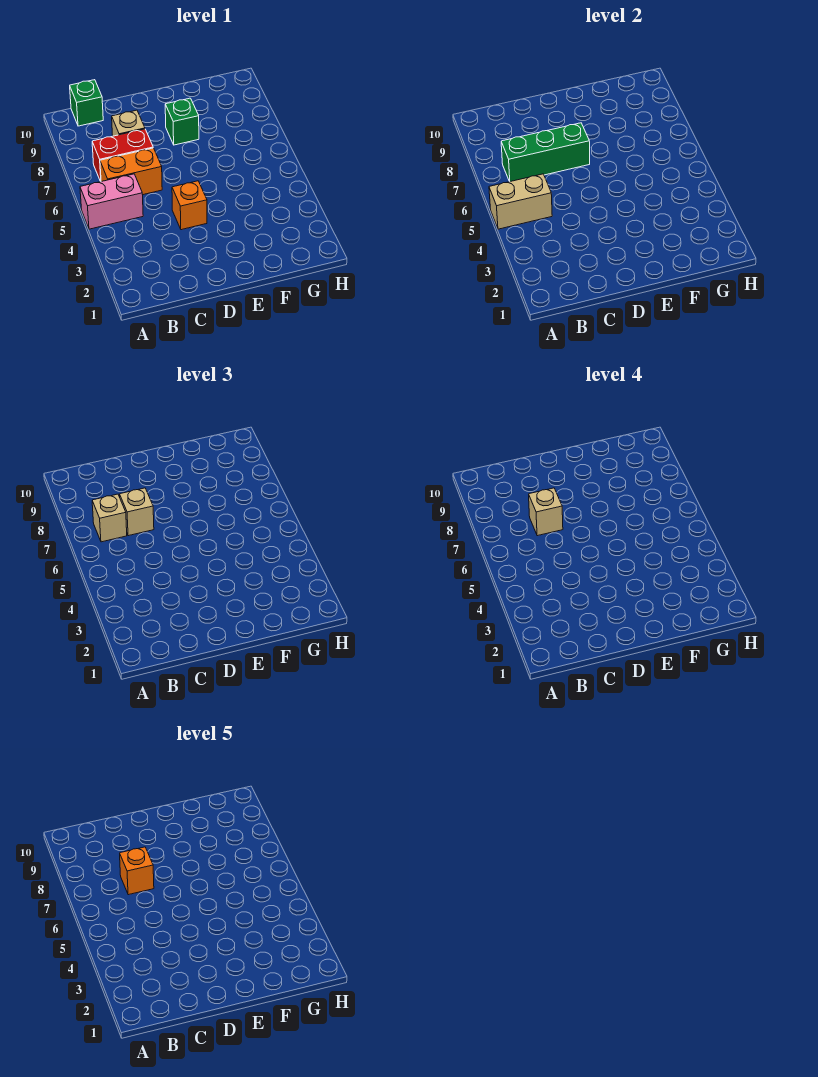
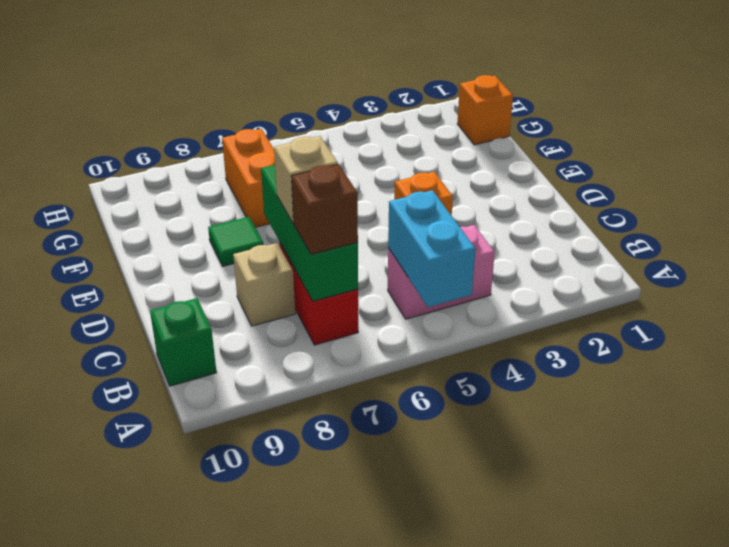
pink brick A5:B5 level 1 -> pink brick B4:B5 level 1
tan brick A5:B5 level 2 -> cyan brick A5:B5 level 2
orange brick B6:C6 level 1 -> orange brick F7:G7 level 1
tan brick B7 level 3 -> brown brick B7 level 3
tan brick C7 level 4 -> none
orange brick C7 level 5 -> orange brick G1 level 1
green brick E8 level 1 -> green tile E8 level 1

